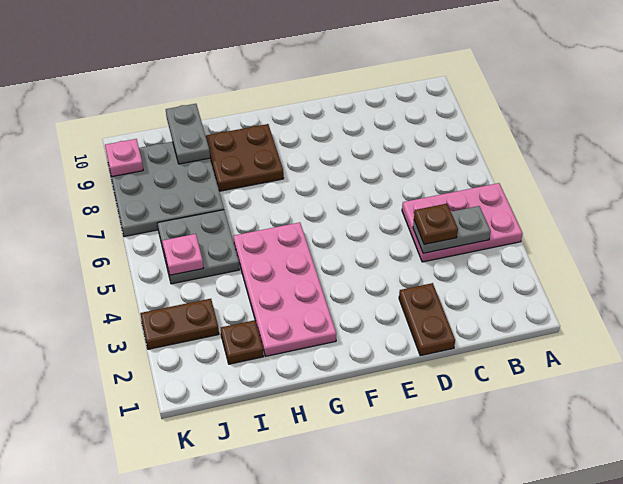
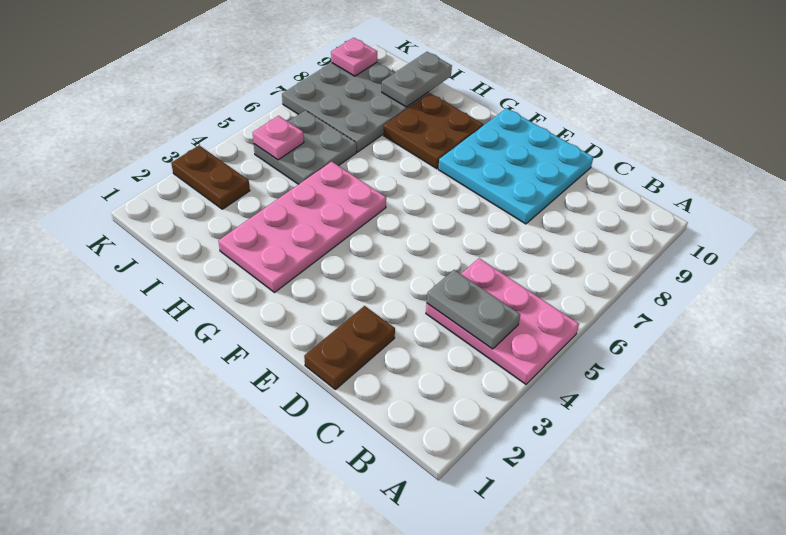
brown plate C4 level 3 -> none
none -> cyan plate D8:F10 level 1
brown plate I2 level 1 -> none

